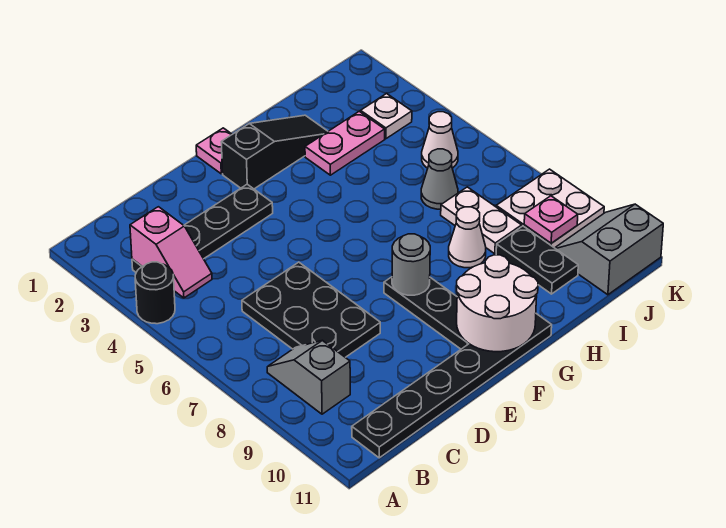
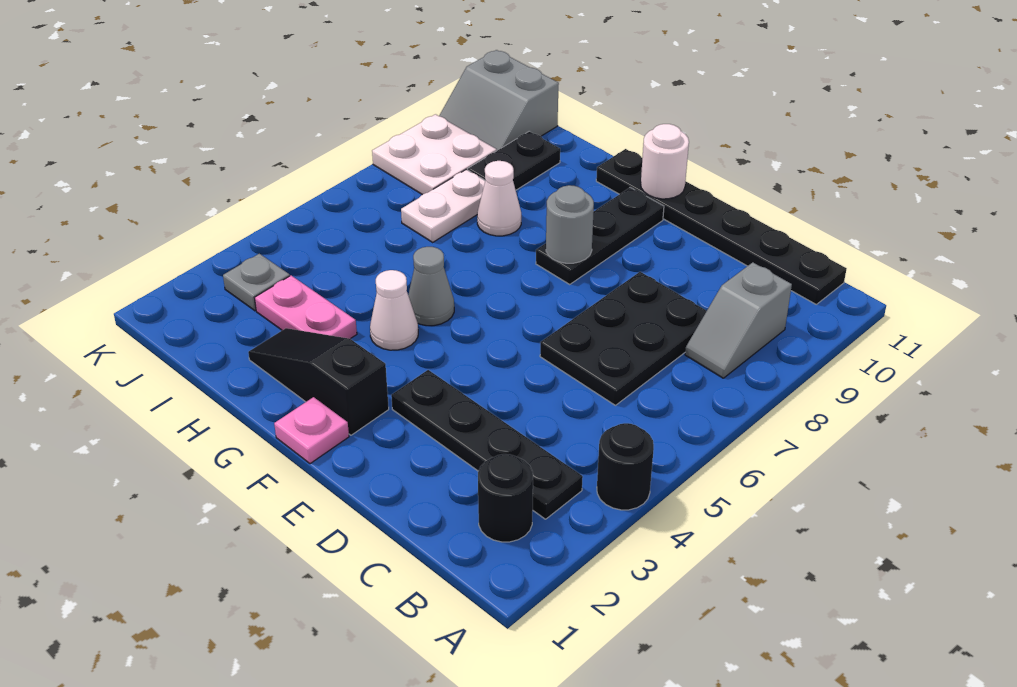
none -> black round brick B2 level 1
pink slope B3:B4 level 2 top 3 -> none
white round brick F10:G11 level 2 -> white round brick F11 level 2
grey cone I6 level 1 -> grey cone G5 level 1
white plate J3 level 1 -> grey plate J3 level 1
white cone J5 level 1 -> white cone G4 level 1
pink plate J9 level 2 -> none

